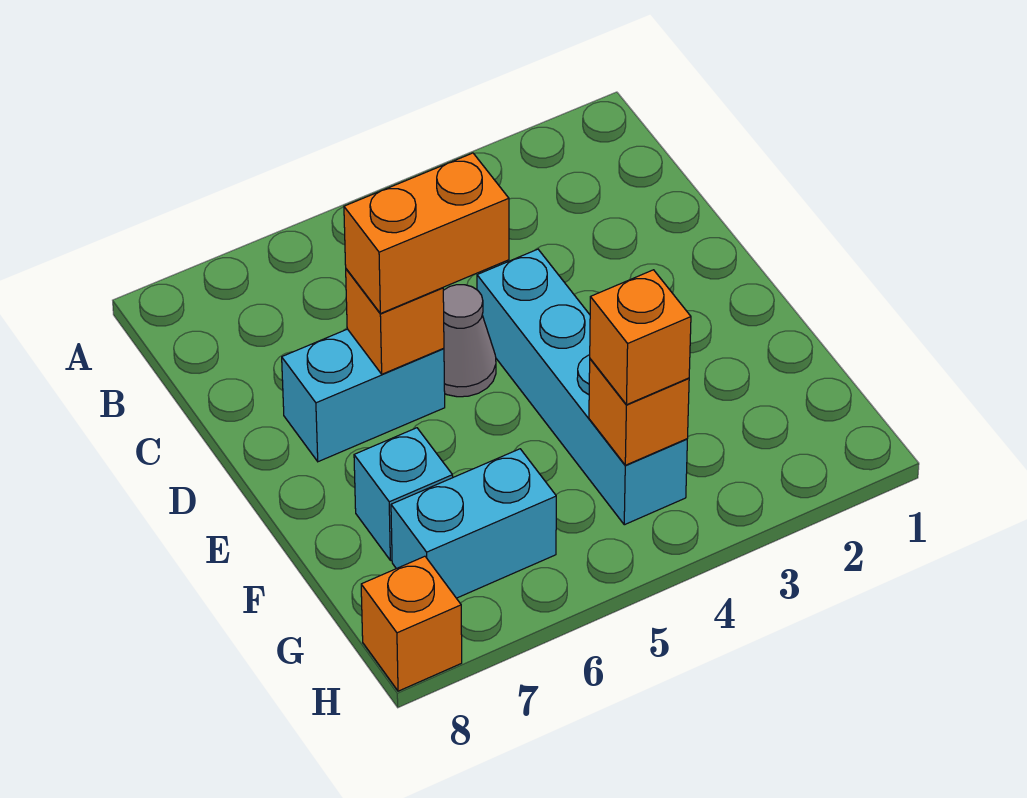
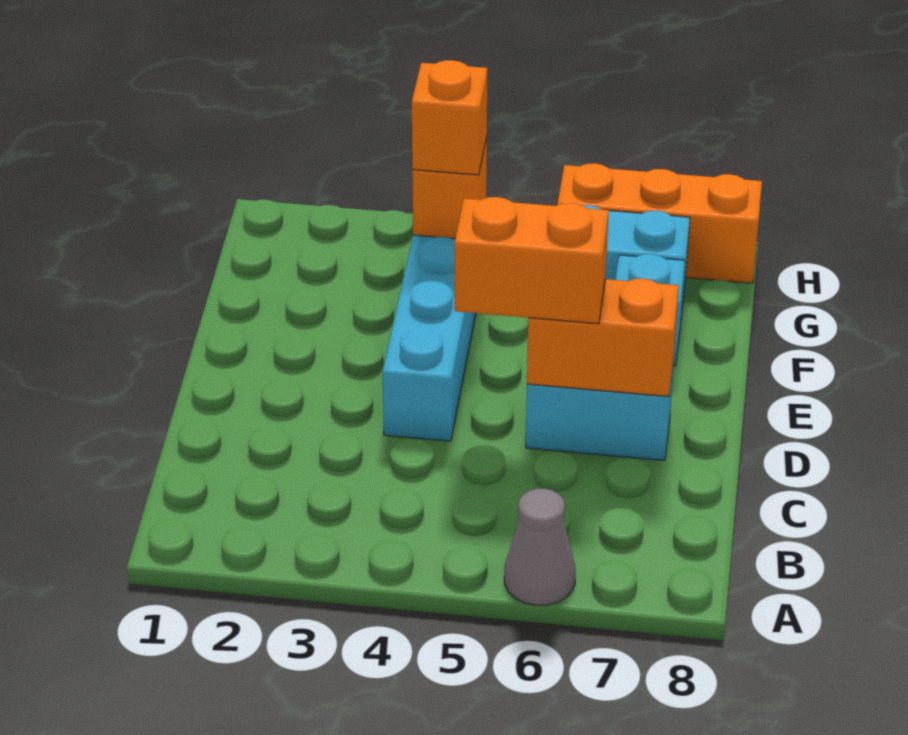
grey cone D5 level 1 -> grey cone A6 level 1
orange brick D6 level 2 -> orange brick D6:D7 level 2
orange brick H8 level 1 -> orange brick H6:H8 level 1

